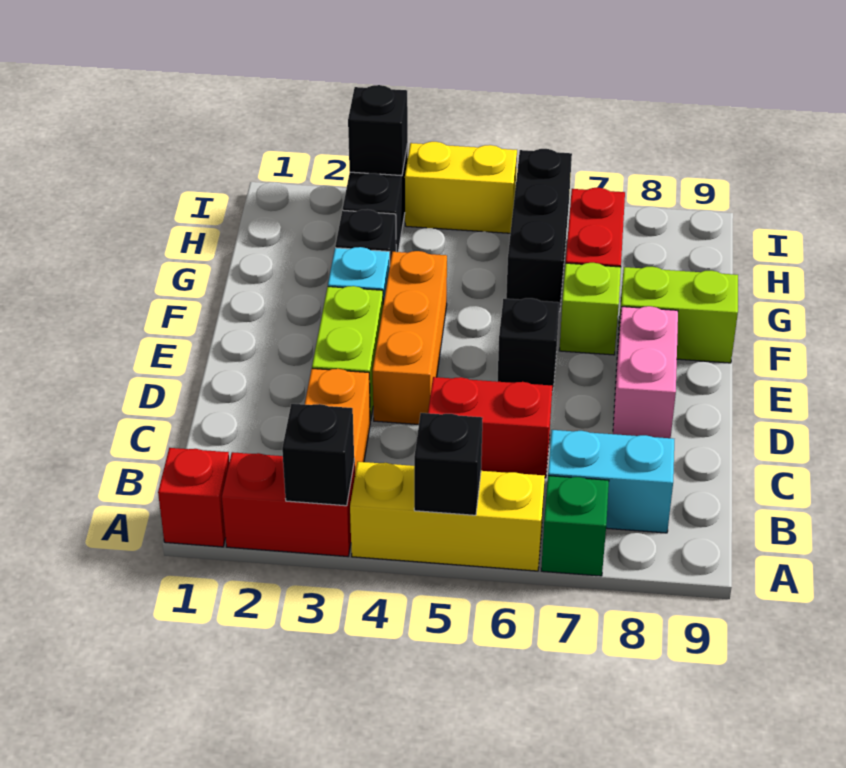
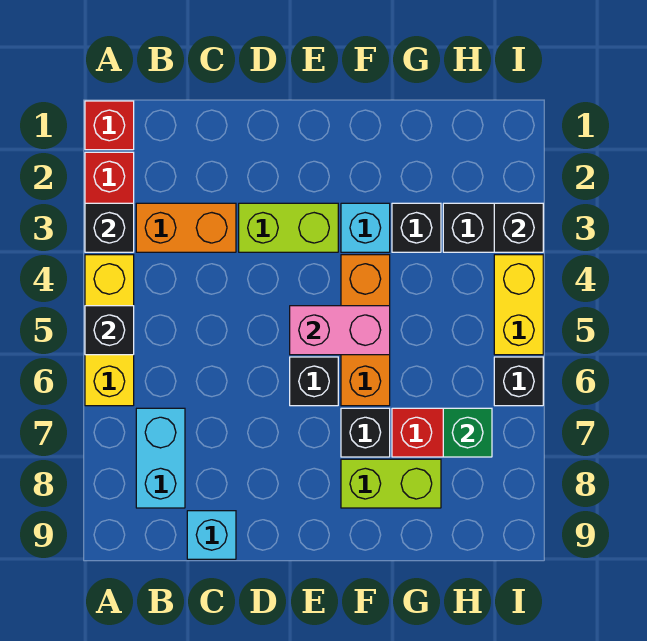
green brick A7 level 1 -> green brick H7 level 2
red brick C5:C6 level 1 -> none
none -> cyan brick C9 level 1
orange brick D4:F4 level 1 -> orange brick F4:F6 level 1
pink brick D8:E8 level 1 -> pink brick E5:F5 level 2
lime brick F7 level 1 -> black brick F7 level 1
lime brick F8:F9 level 1 -> lime brick F8:G8 level 1
black brick G6:I6 level 1 -> black brick I6 level 1

